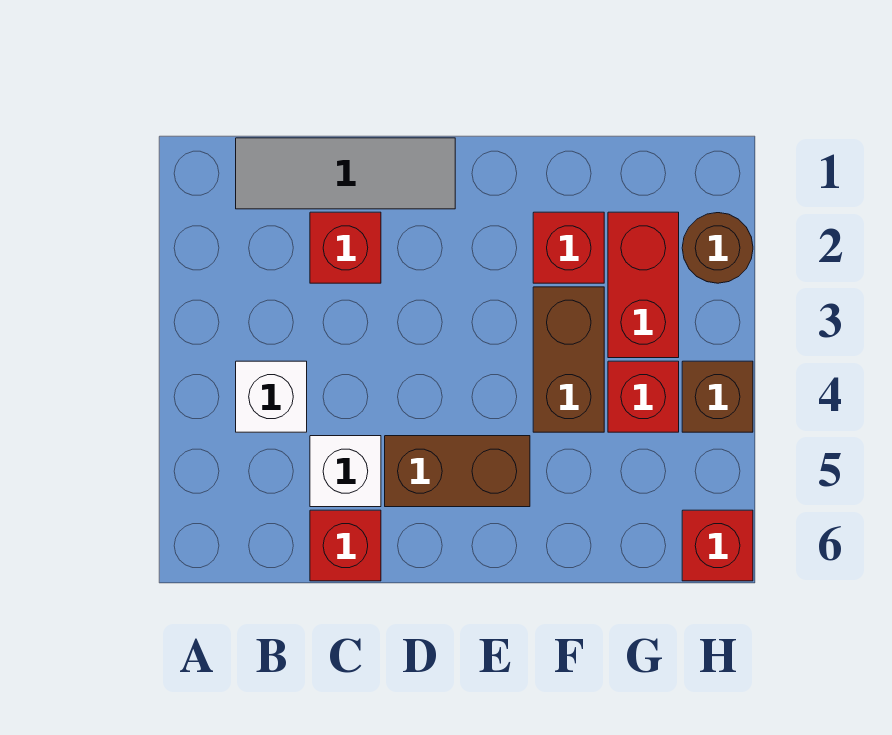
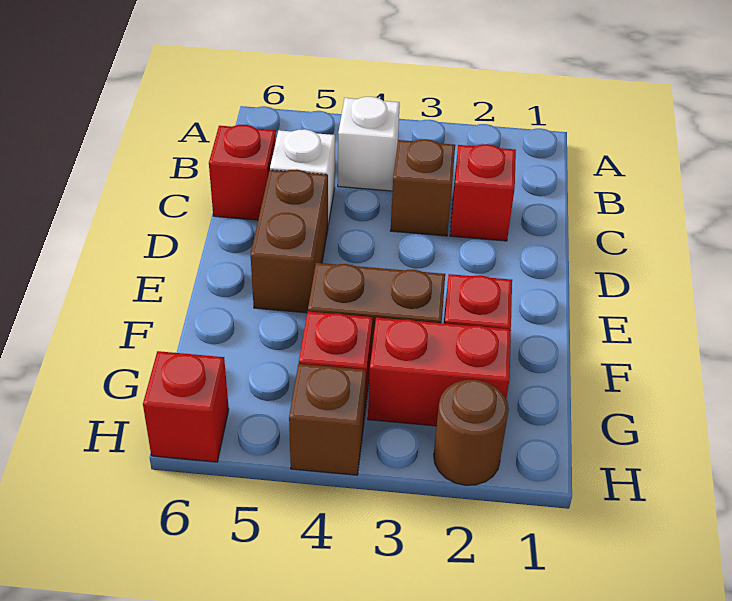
grey tile B1:D1 level 1 -> none
none -> brown brick C3 level 1

